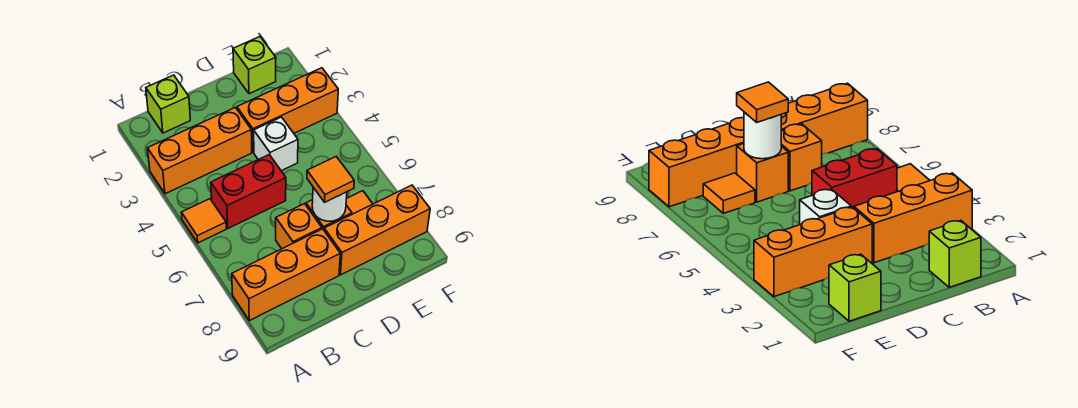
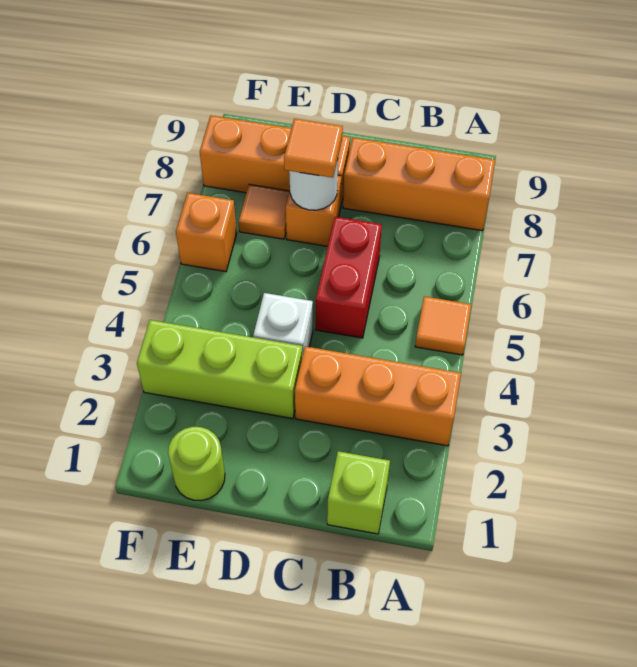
red brick B5:C5 level 1 -> red brick C5:C6 level 1
orange brick C7 level 1 -> orange brick F6 level 1
orange brick D3:F3 level 1 -> lime brick D3:F3 level 1
lime brick E1 level 1 -> lime round brick E1 level 1

